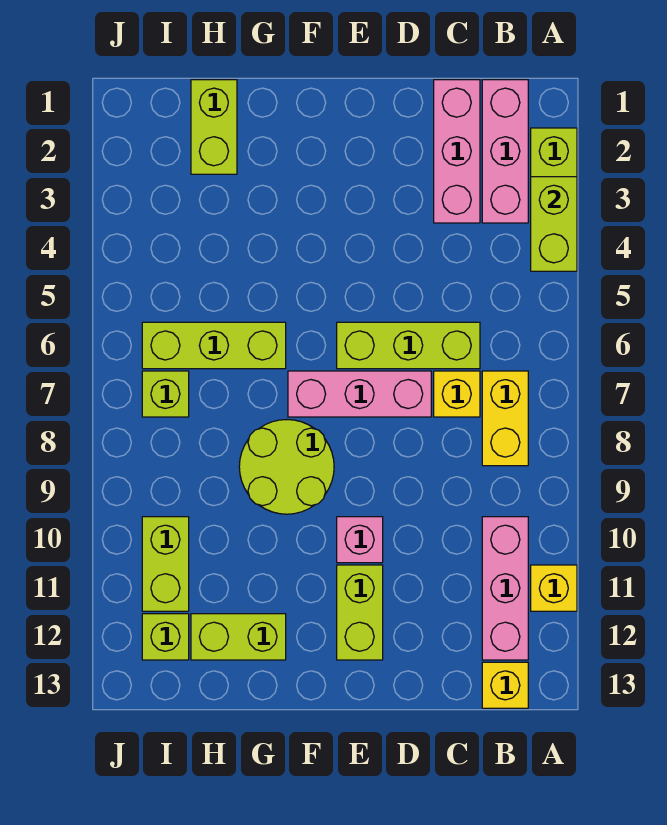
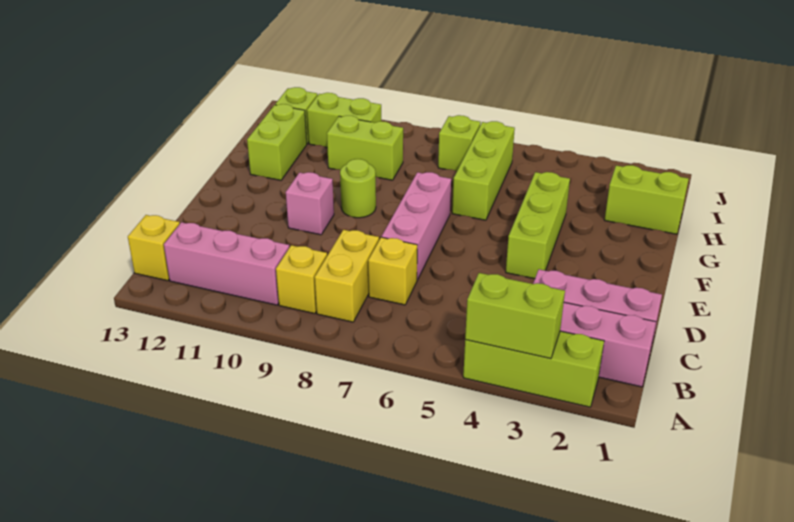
yellow brick A11 level 1 -> yellow brick B9 level 1
yellow brick B7:B8 level 1 -> yellow brick B8:C8 level 1
lime brick C6:E6 level 1 -> lime brick E4:G4 level 1
lime brick E11:E12 level 1 -> lime brick H9:H10 level 1
lime round brick F8:G9 level 1 -> lime round brick F9 level 1

